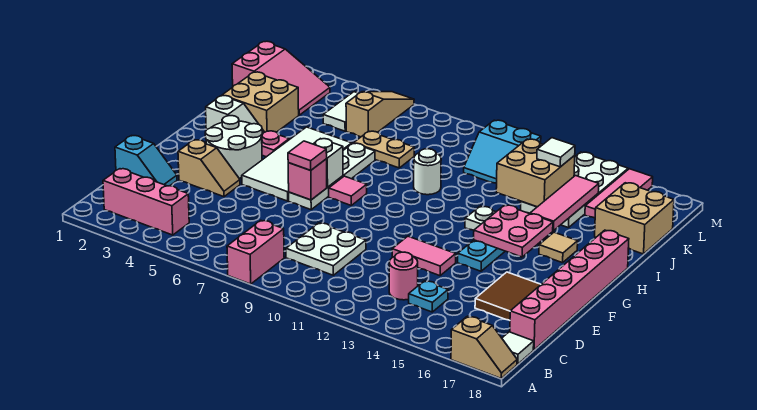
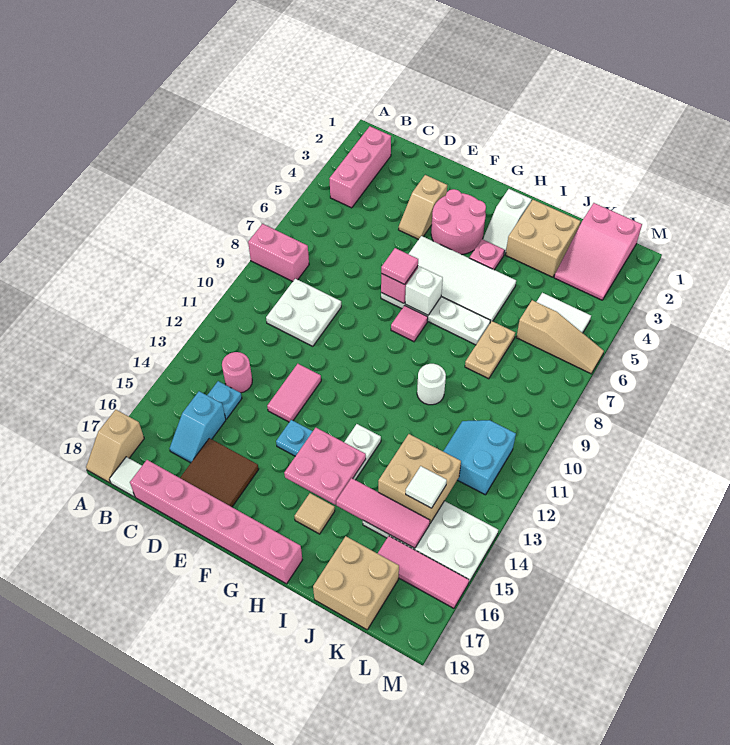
cyan slope D1:D2 level 1 top 1 -> cyan slope C15:C16 level 1 top 15
white round brick F3:G4 level 1 -> pink round brick F3:G4 level 1

